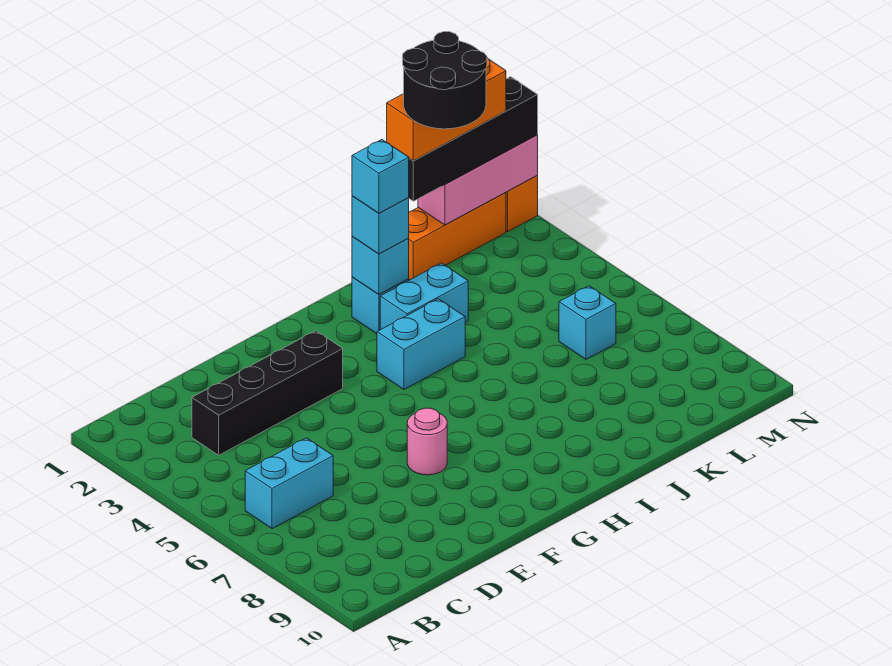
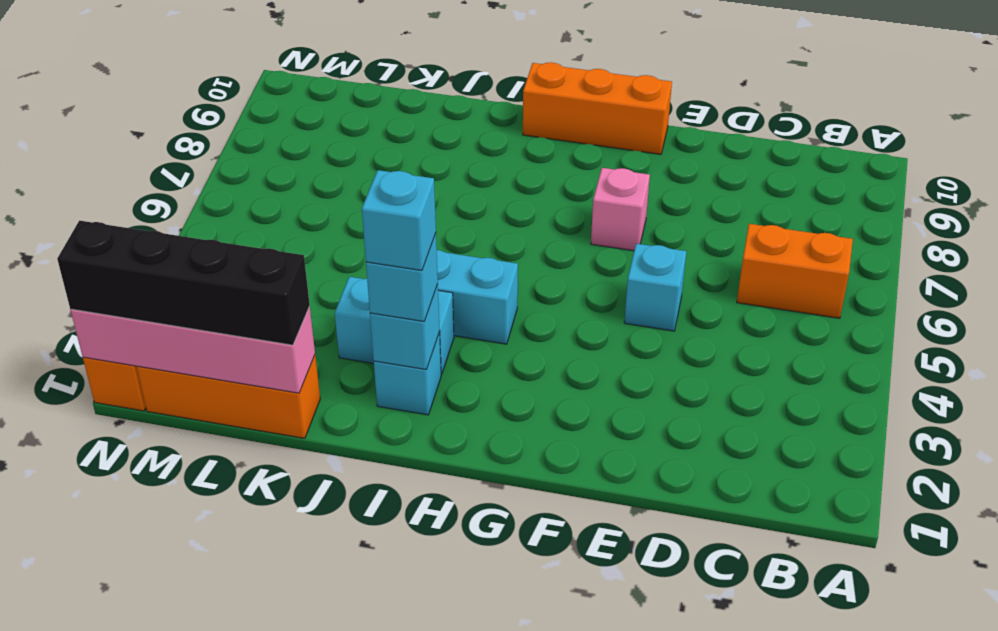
cyan brick B6:C6 level 1 -> orange brick B6:C6 level 1
black brick C3:F3 level 1 -> none
pink round brick F7 level 1 -> pink brick F7 level 1
orange brick K1:M1 level 4 -> orange brick F10:H10 level 1
black round brick K1:L2 level 5 -> none
pink brick L1:N1 level 2 -> pink brick K1:N1 level 2
cyan brick L6 level 1 -> cyan brick E5 level 1

